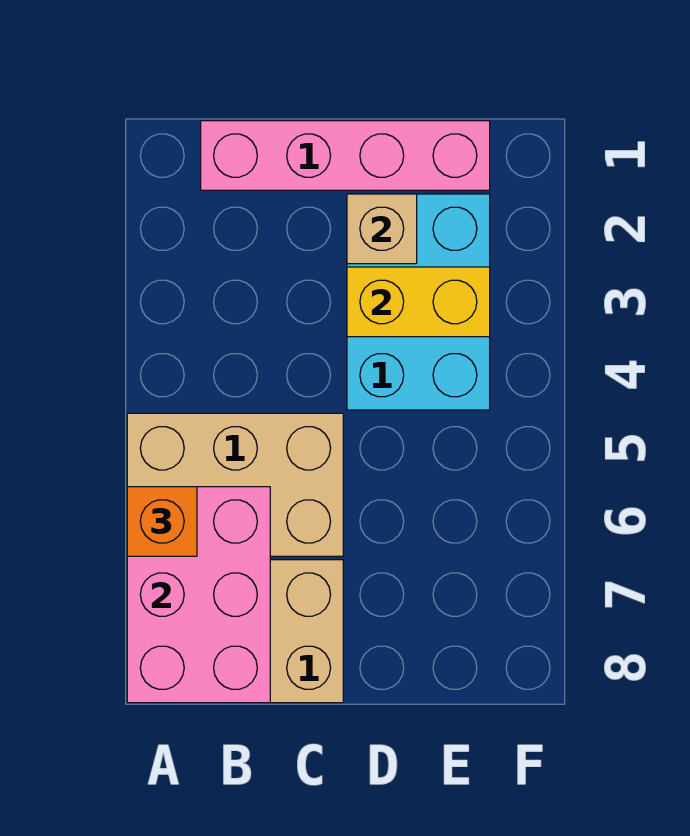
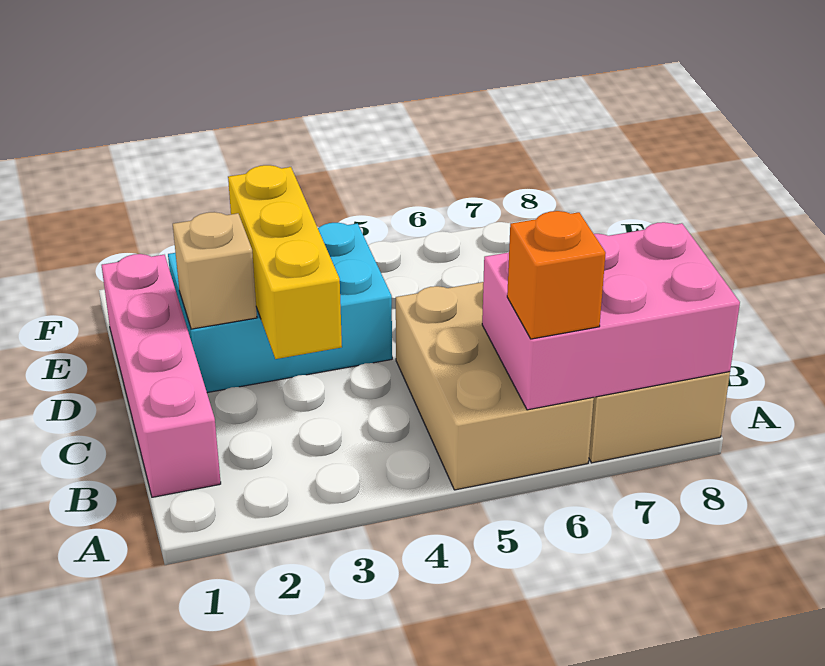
yellow brick D3:E3 level 2 -> yellow brick C3:E3 level 2

